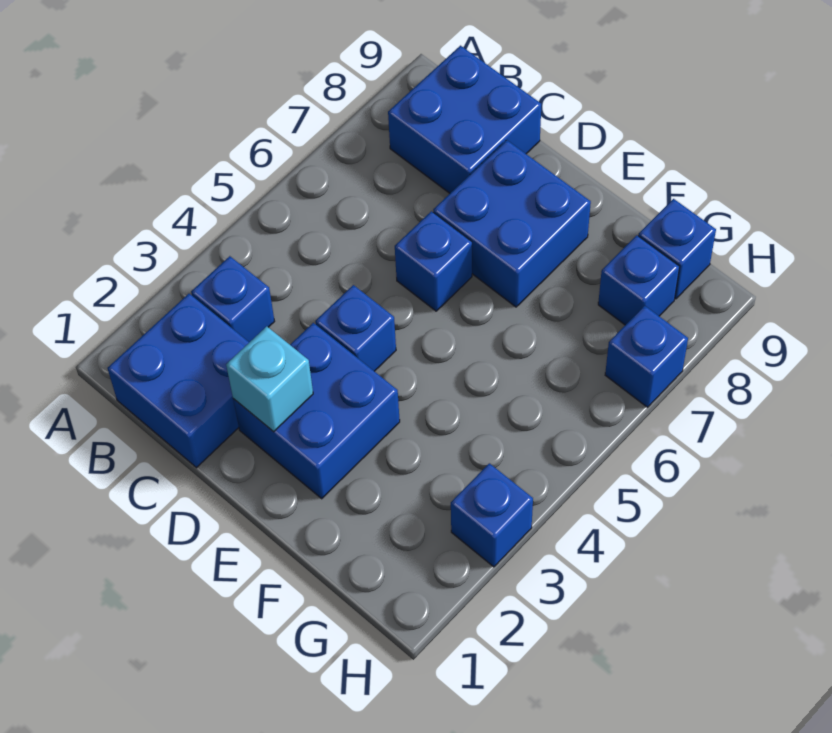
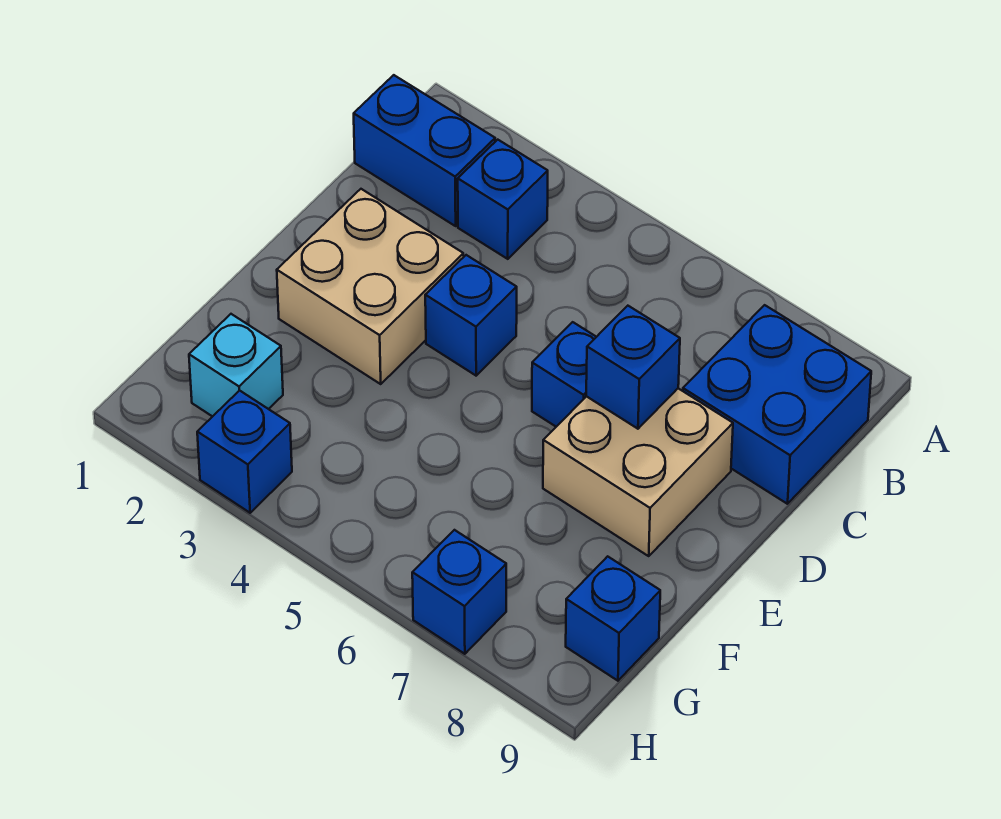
blue brick B1:C2 level 1 -> blue brick B1:B2 level 1
blue brick D2:E3 level 1 -> tan brick D2:E3 level 1
cyan brick D2 level 2 -> cyan brick G2 level 1
blue brick D7:E8 level 1 -> tan brick D7:E8 level 1
blue brick G8 level 1 -> blue brick D7 level 2

